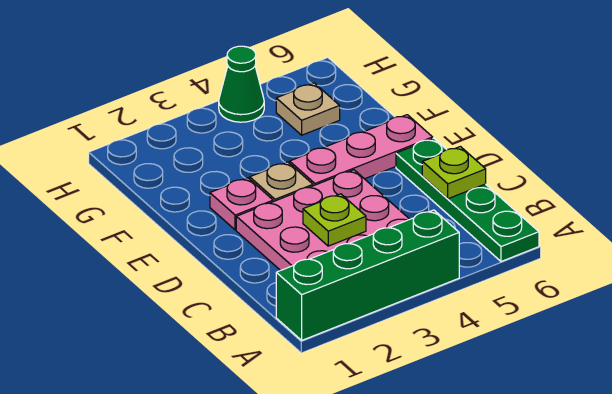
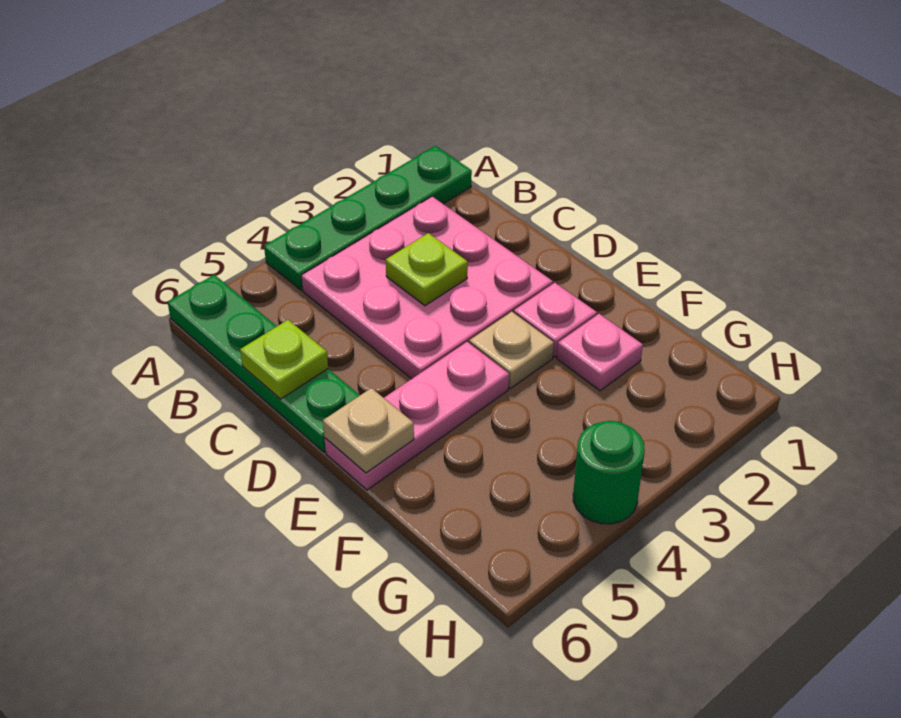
green brick A1:A4 level 1 -> green plate A1:A4 level 1
none -> pink plate F2 level 1
tan plate G5 level 1 -> tan plate E6 level 2
green cone H4 level 1 -> green round brick H4 level 1

